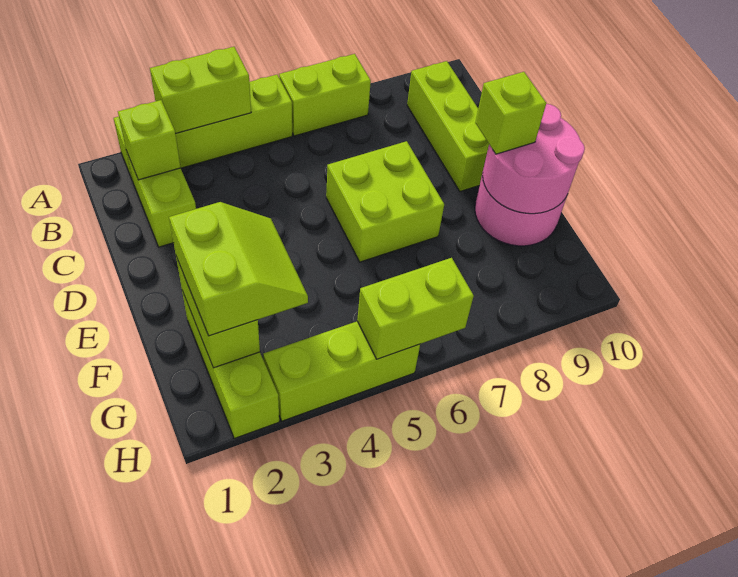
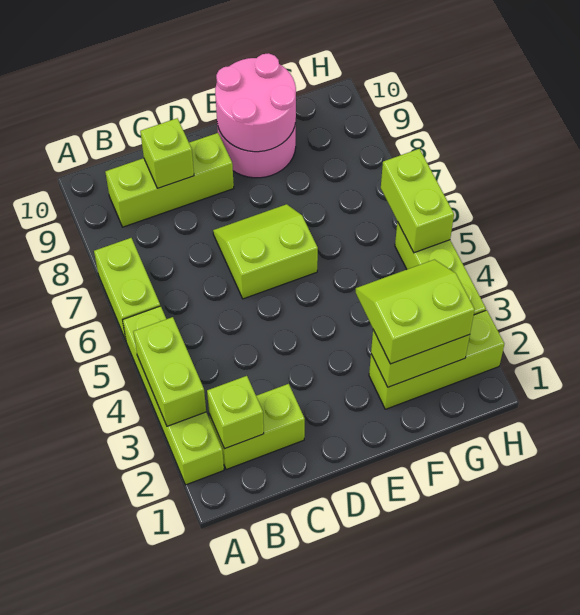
lime brick D6:E7 level 1 -> lime slope D6:E7 level 1 top 6
lime brick E9 level 3 -> lime brick C9 level 2

